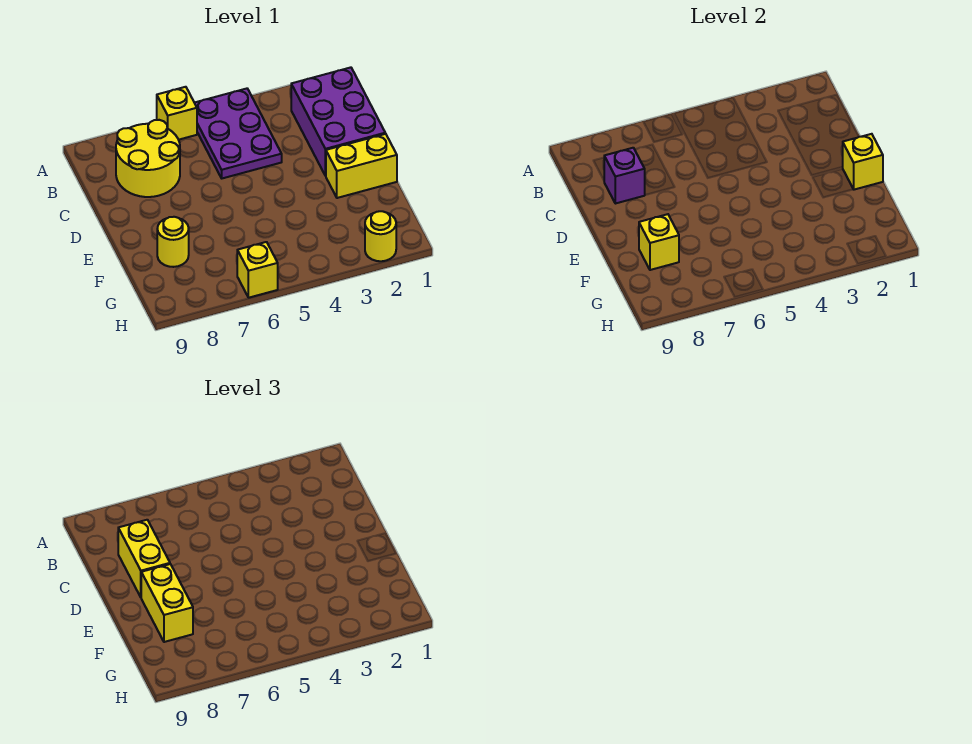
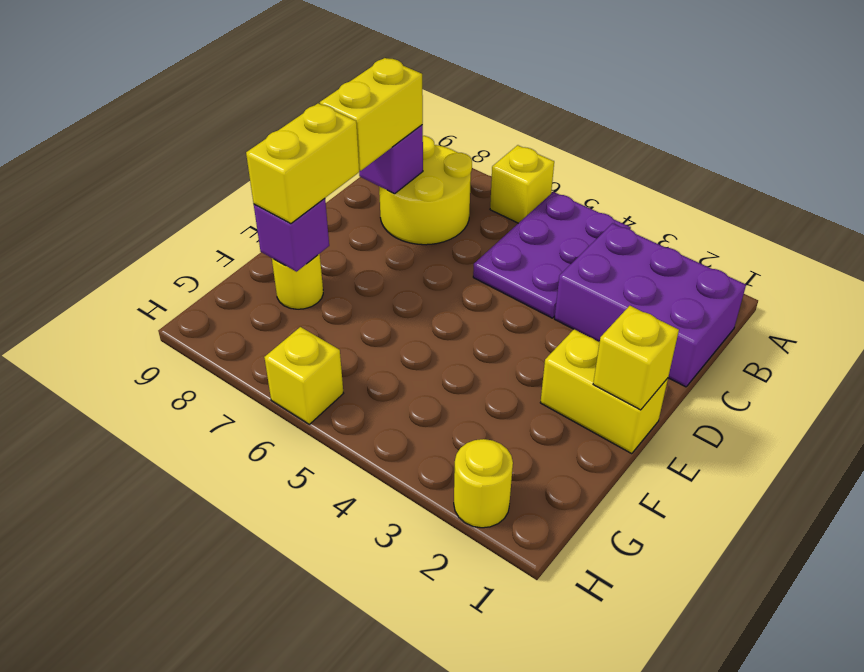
purple brick B1:D2 level 1 -> purple brick B1:C3 level 1
yellow brick F8 level 2 -> purple brick F8 level 2

